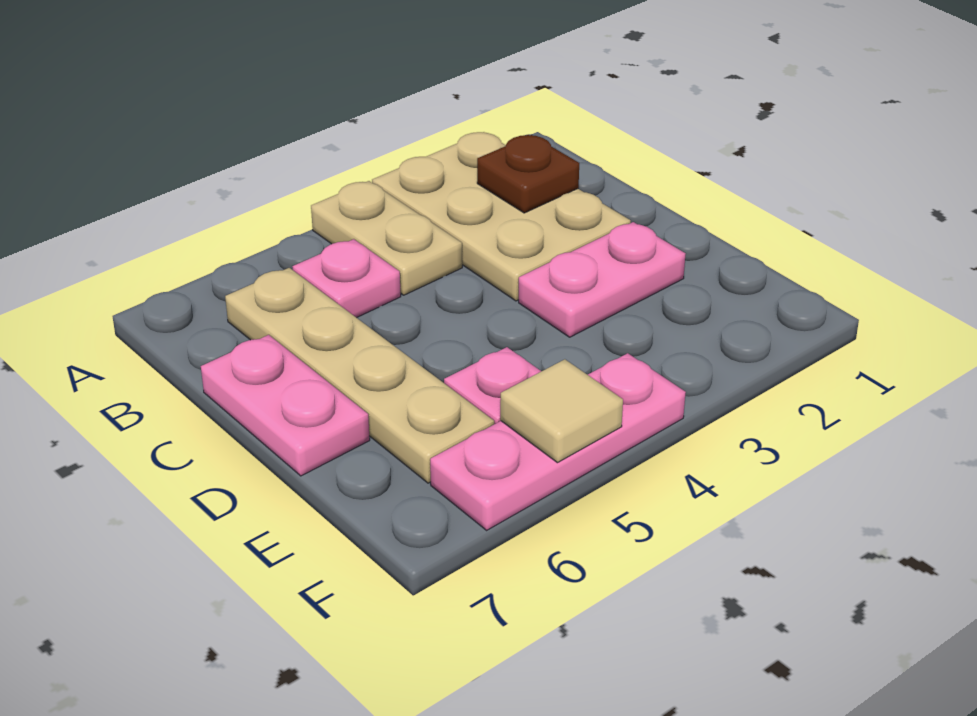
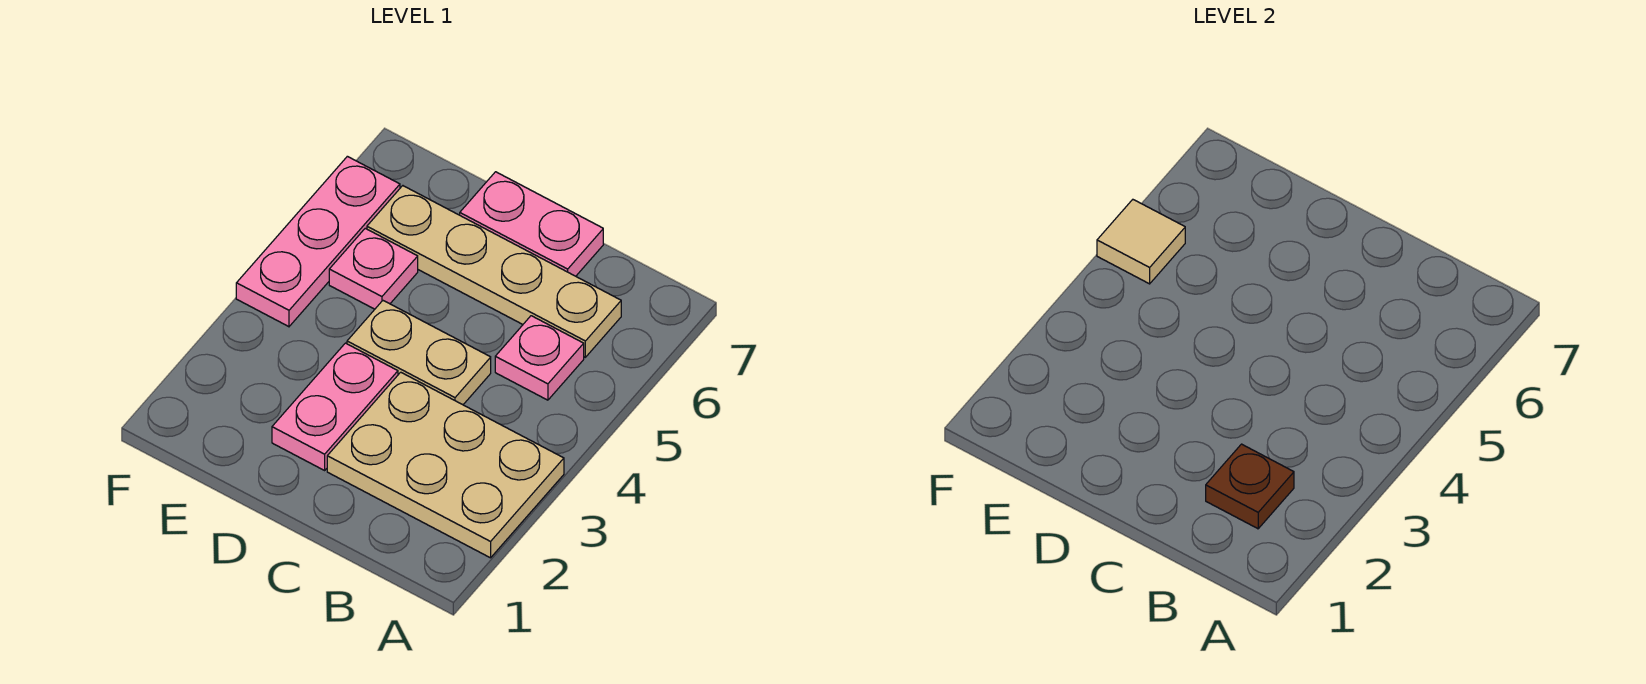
tan plate A4:B4 level 1 -> tan plate C4:D4 level 1

